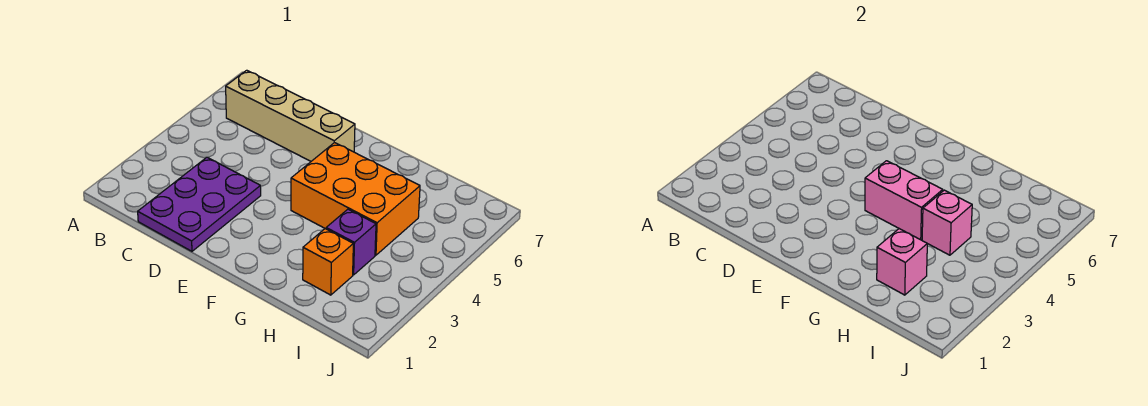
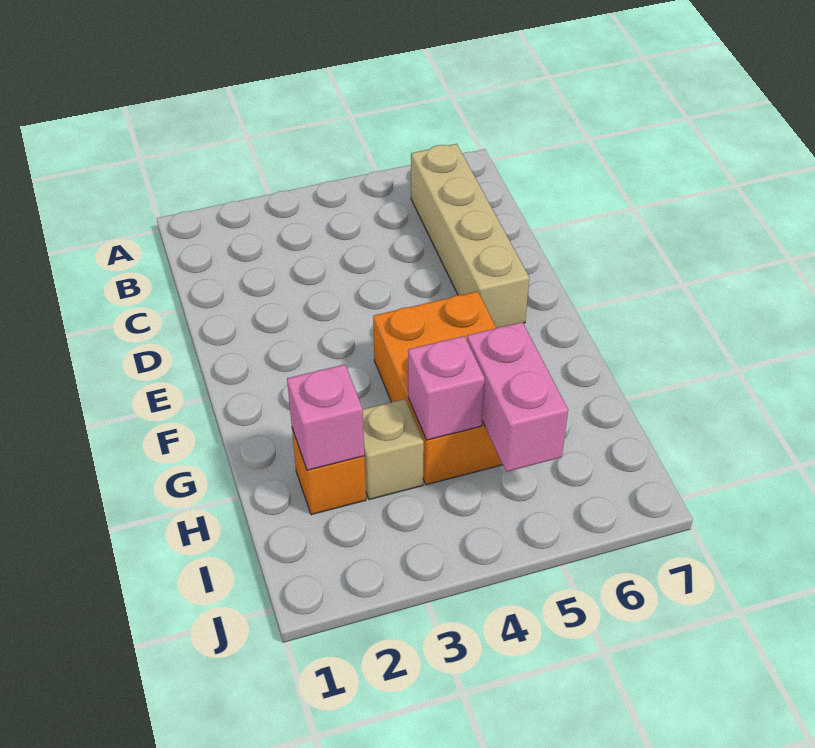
purple plate C1:D3 level 1 -> none
pink brick F4:G4 level 2 -> pink brick H5:I5 level 2
purple brick H3 level 1 -> tan brick H3 level 1

